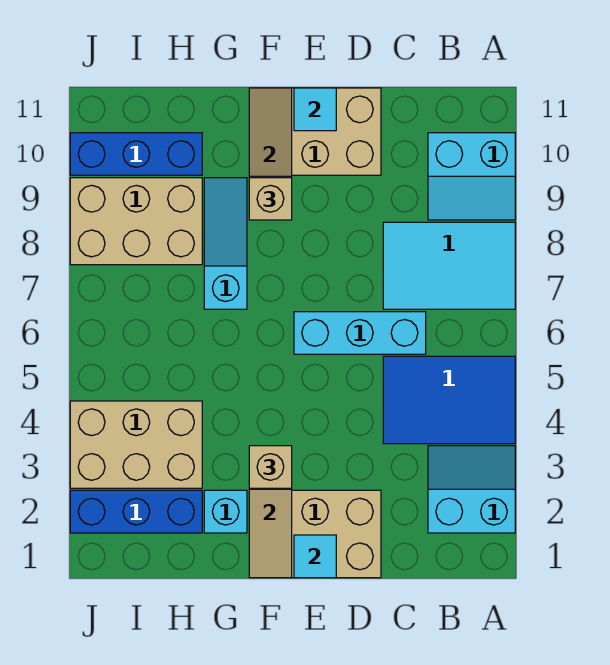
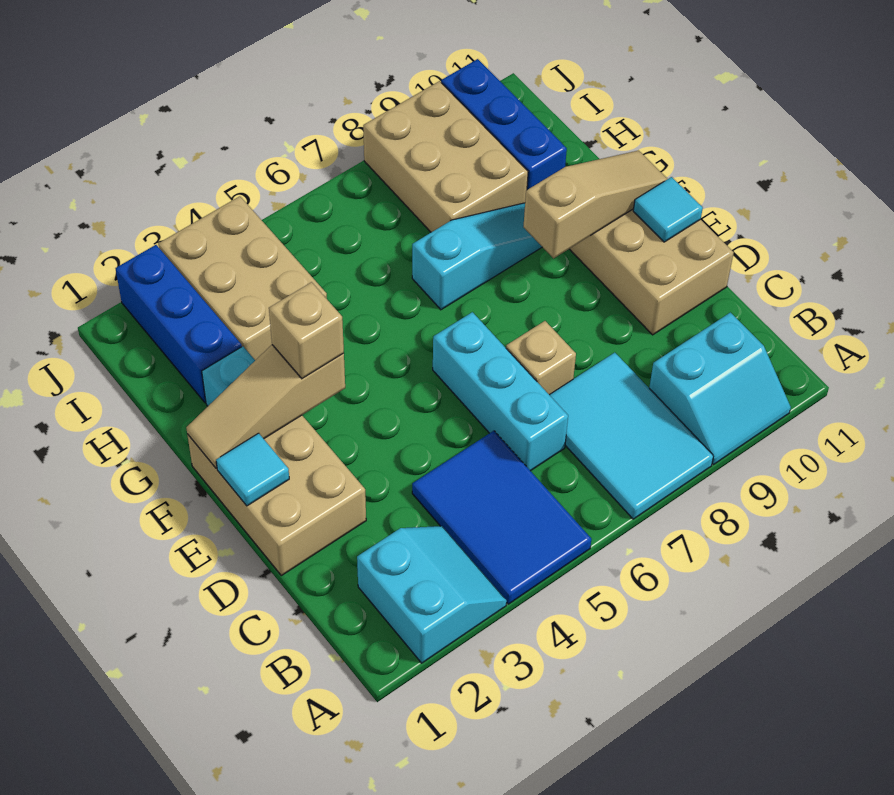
cyan slope A9:B10 level 1 top 10 -> cyan slope A9:B10 level 1 top B
tan brick F9 level 3 -> tan brick D7 level 1

